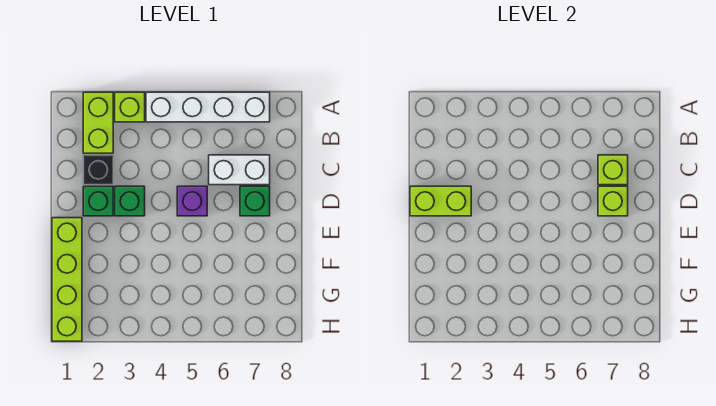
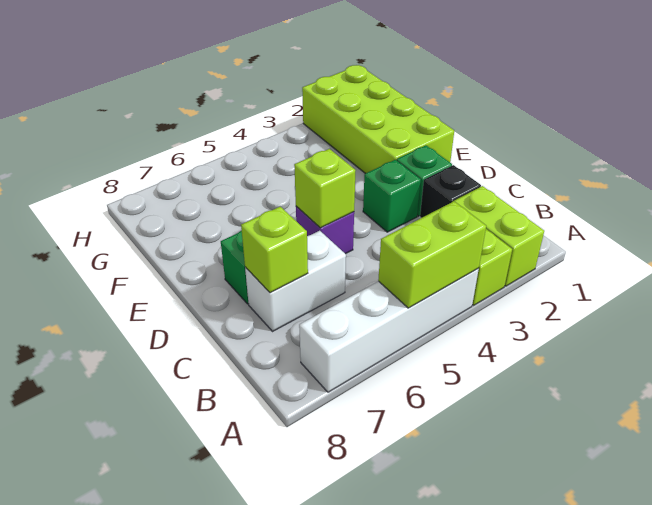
lime brick D1:D2 level 2 -> lime brick A4:A5 level 2
lime brick D7 level 2 -> lime brick D5 level 2
lime brick E1:H1 level 1 -> lime brick E1:H2 level 1

